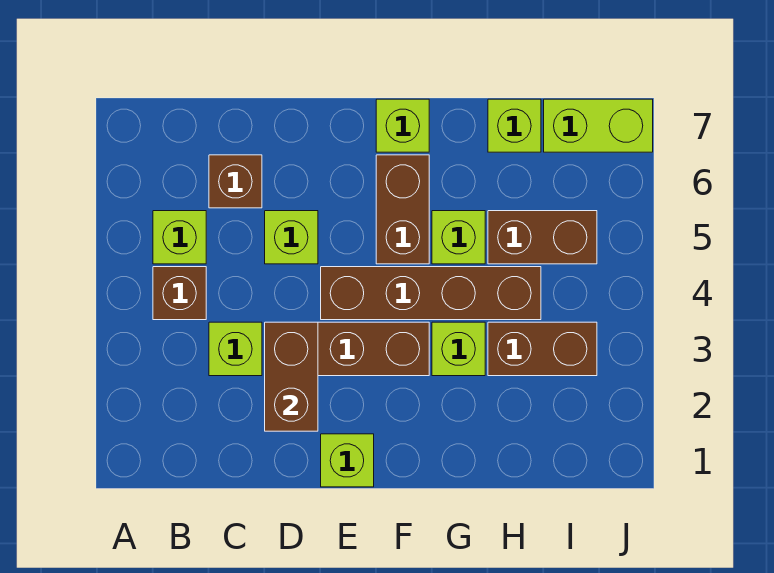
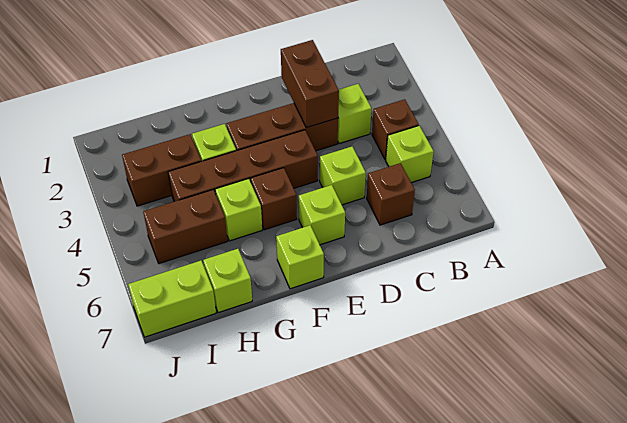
lime brick E1 level 1 -> lime brick E6 level 1
brown brick F5:F6 level 1 -> brown brick F5 level 1

